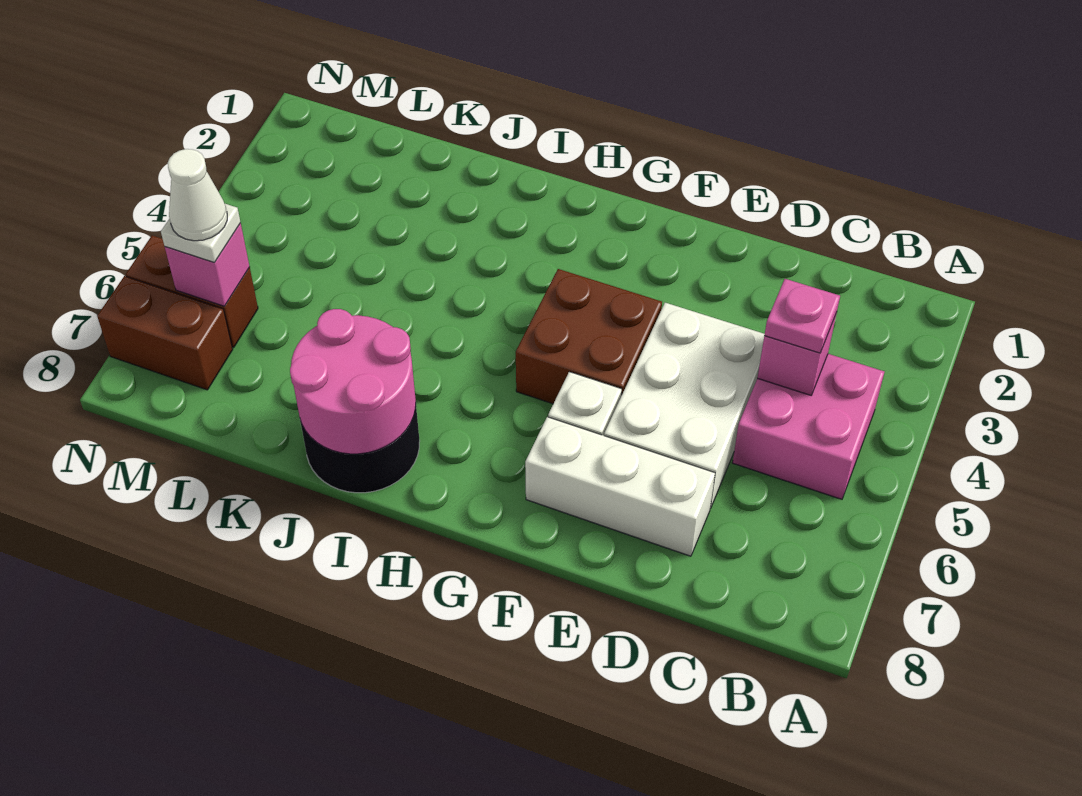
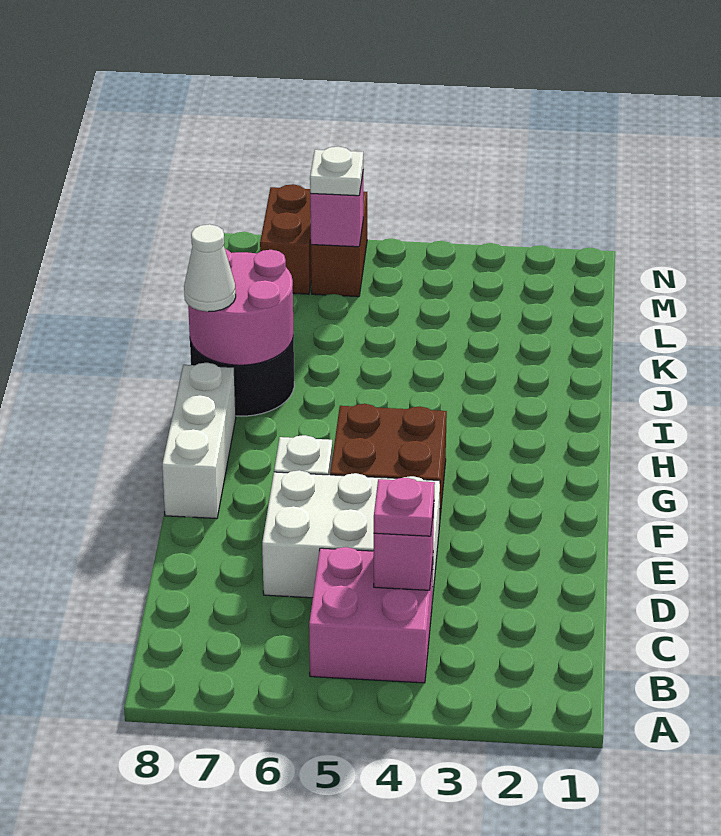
white brick D7:F7 level 1 -> white brick F8:H8 level 1
white cone M6 level 4 -> white cone I8 level 3

